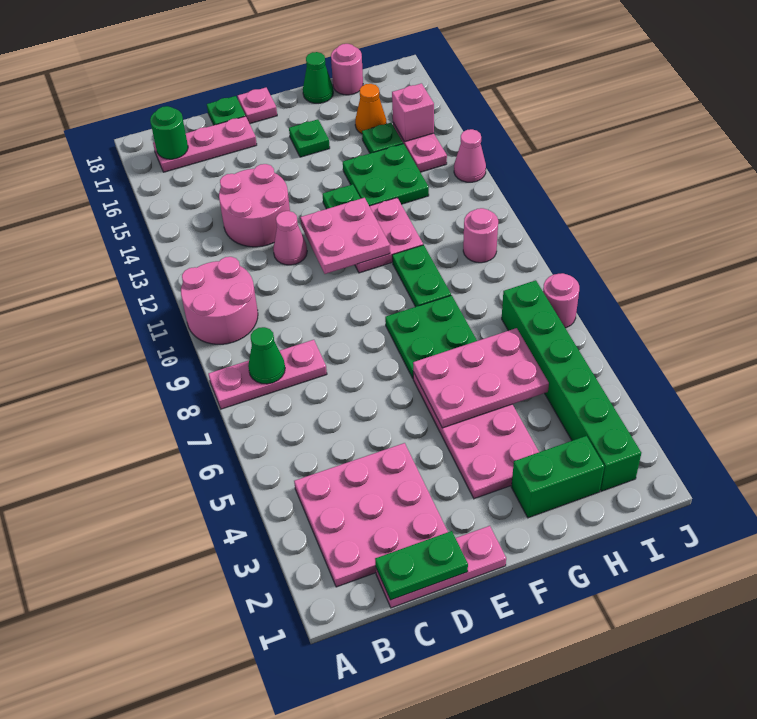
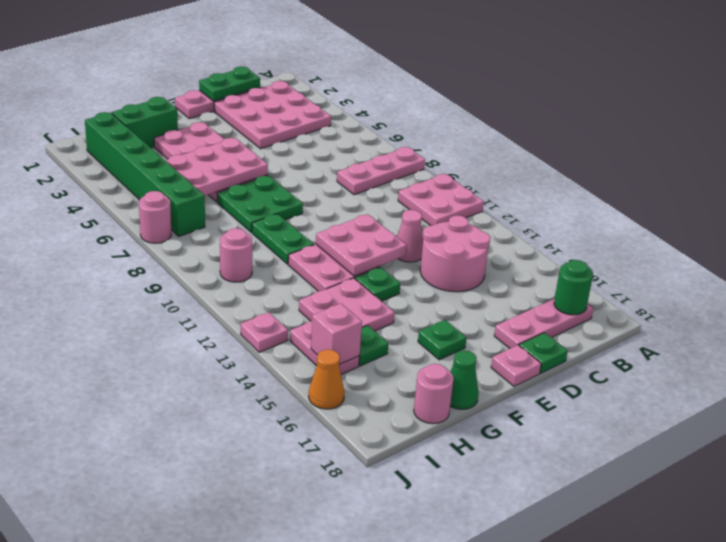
pink round brick A10:B11 level 1 -> pink plate A10:B11 level 1
green cone B8 level 2 -> none
green plate G13:H14 level 1 -> pink plate G13:H14 level 1
orange cone H16 level 1 -> orange cone J16 level 1
pink cone J13 level 1 -> pink plate J13 level 1

